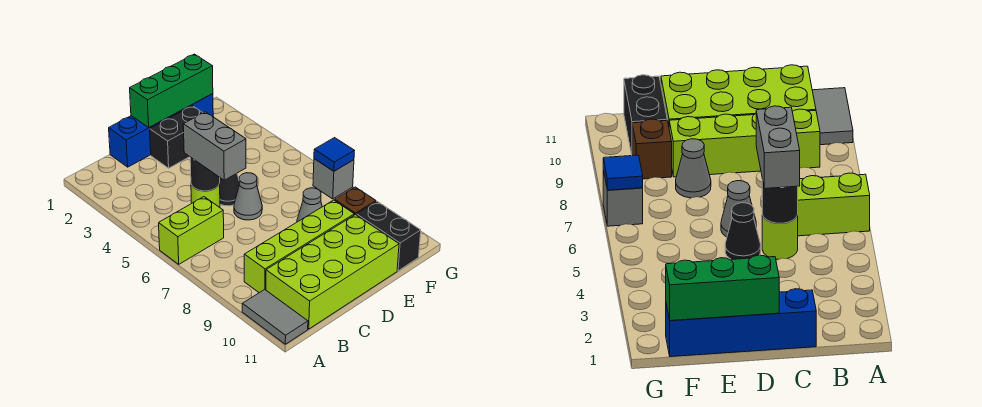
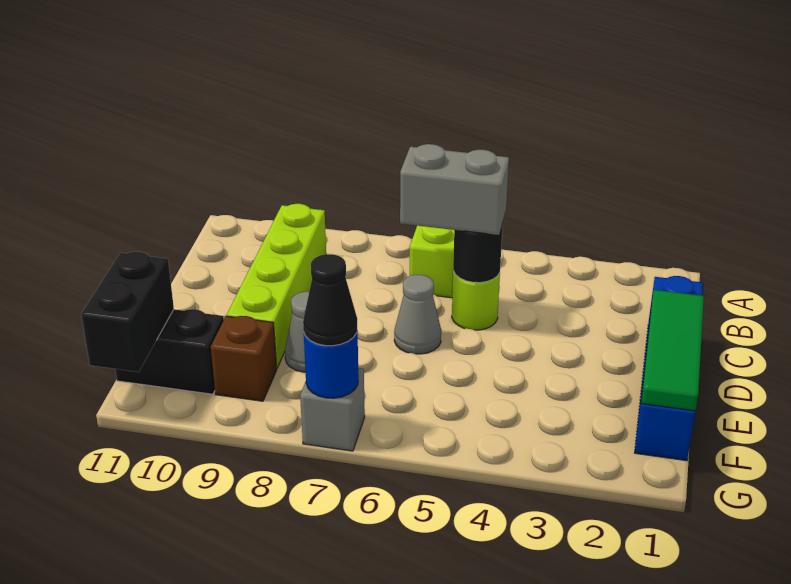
grey tile A10:A11 level 1 -> none
lime brick B10:E11 level 1 -> none
green brick D1:F1 level 2 -> green tile D1:F1 level 2
black brick D2:E2 level 1 -> black brick F11:G11 level 2
black cone D5 level 1 -> black cone G7 level 3
blue tile G7 level 2 -> blue round brick G7 level 2

